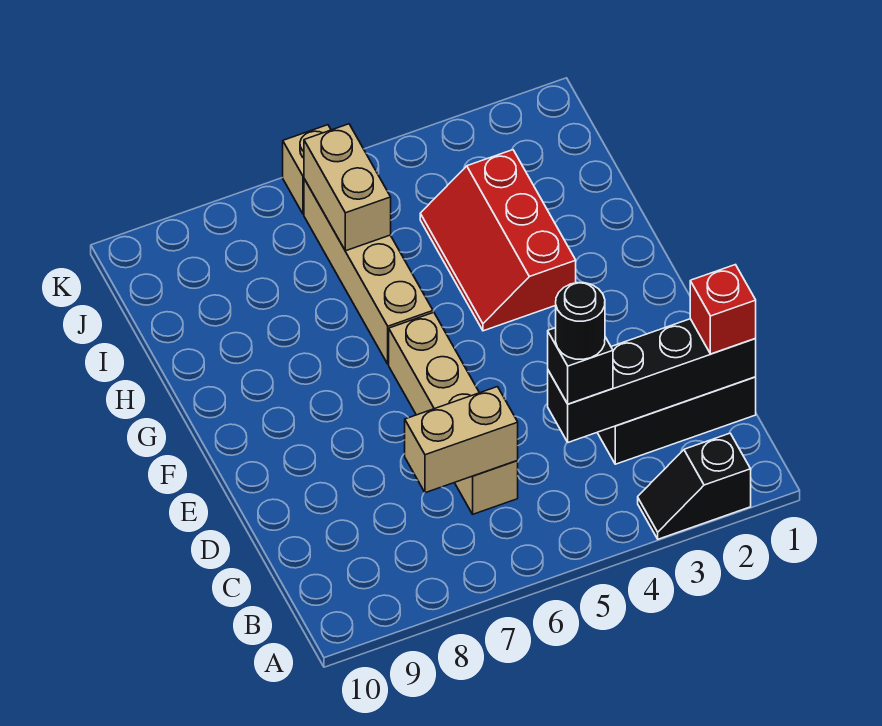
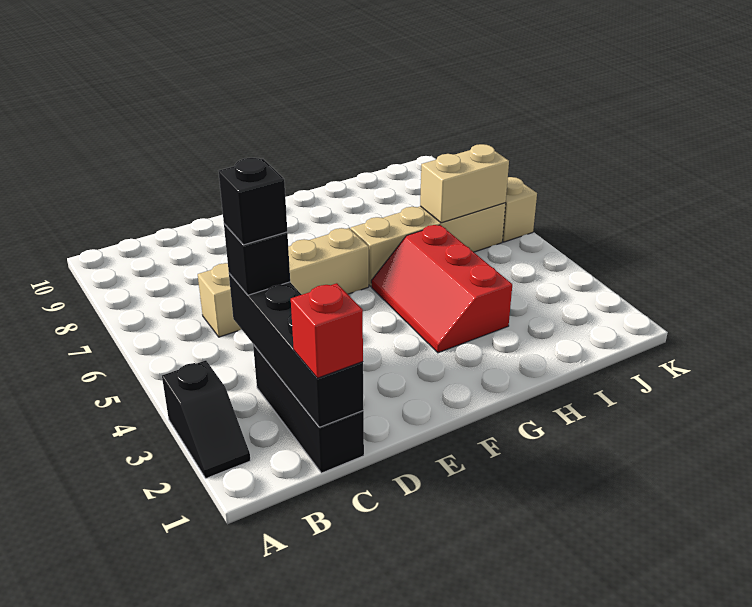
black slope A2:A3 level 1 top 2 -> black slope A2:A3 level 1 top 3
black round brick C4 level 4 -> black brick C4 level 4
tan brick C6:C7 level 2 -> none
red slope G3:I4 level 1 top 3 -> red slope G3:H5 level 1 top H

